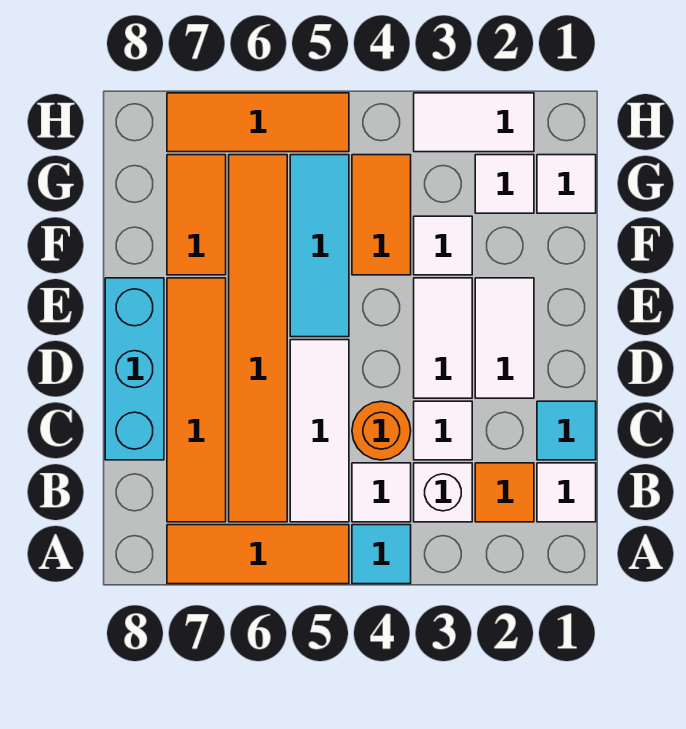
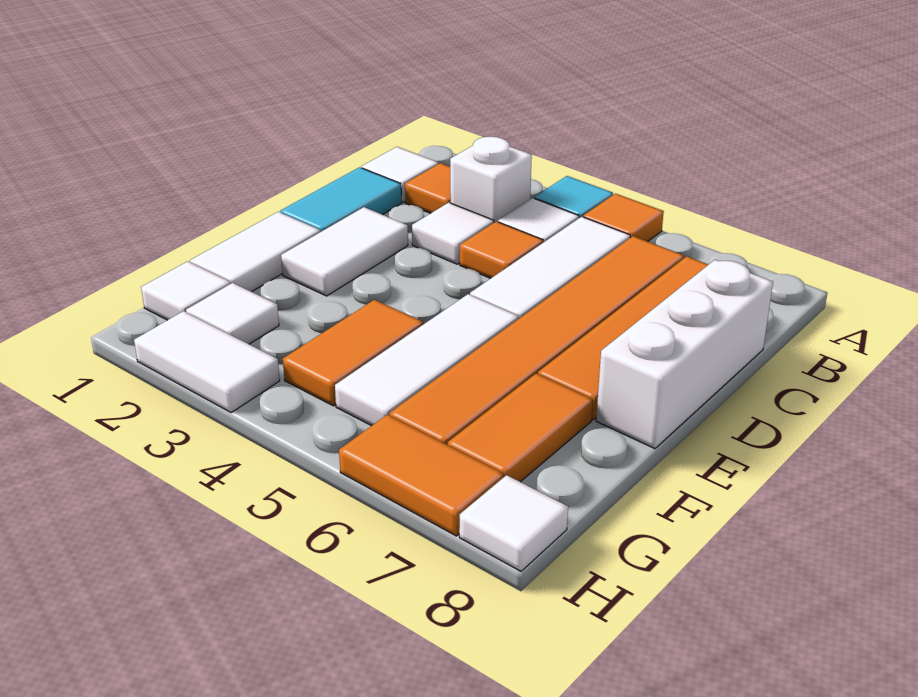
orange tile A5:A7 level 1 -> orange tile A5 level 1
cyan tile C1 level 1 -> cyan tile C1:D1 level 1
orange round brick C4 level 1 -> orange tile C4 level 1
cyan brick C8:E8 level 1 -> white brick C8:E8 level 1
white tile D3:E3 level 1 -> white tile E1:F1 level 1
cyan tile E5:G5 level 1 -> white tile E5:G5 level 1
white tile F3 level 1 -> white tile H8 level 1
orange tile H5:H7 level 1 -> orange tile H6:H7 level 1

